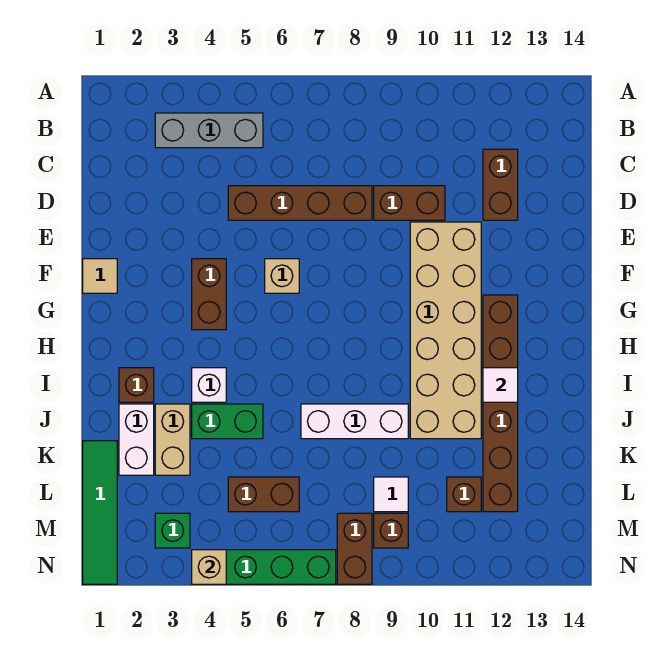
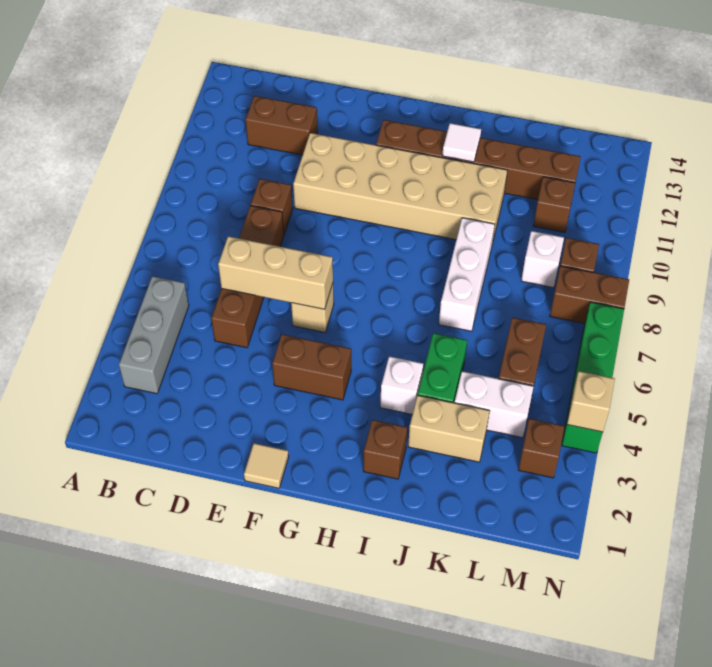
none -> tan brick D6:F6 level 2
brown brick D9:D10 level 1 -> brown brick D9 level 1
white brick J2:K2 level 1 -> white brick K4:L4 level 1
green tile K1:N1 level 1 -> none
white tile L9 level 1 -> white brick L9 level 1
green brick M3 level 1 -> brown brick M3 level 1

